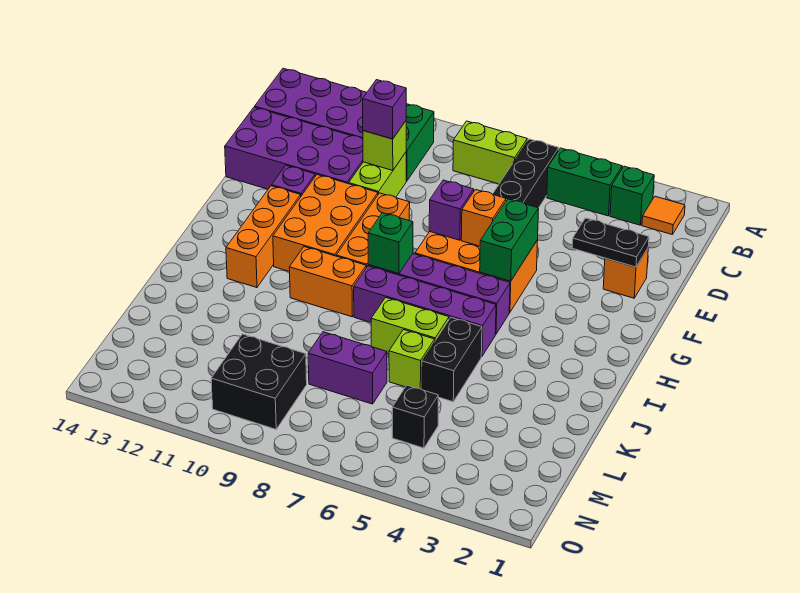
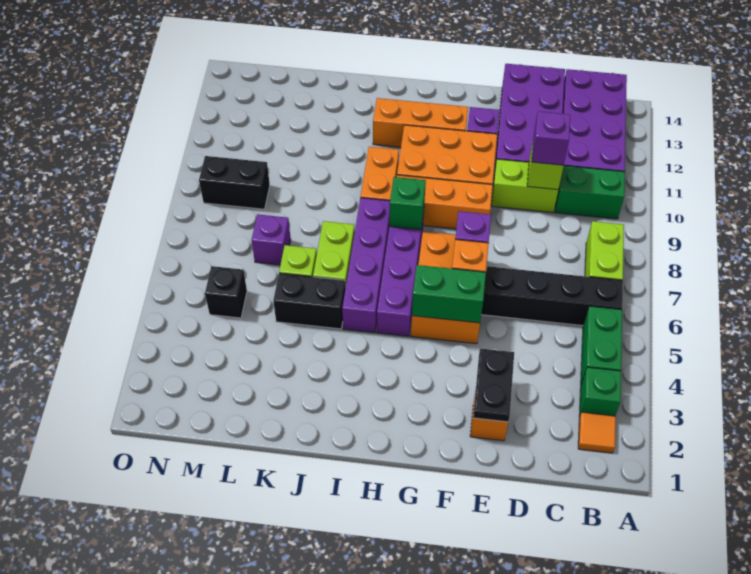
purple brick L7:L8 level 1 -> purple brick L7 level 1
black brick M9:N10 level 1 -> black brick M9:N9 level 1

